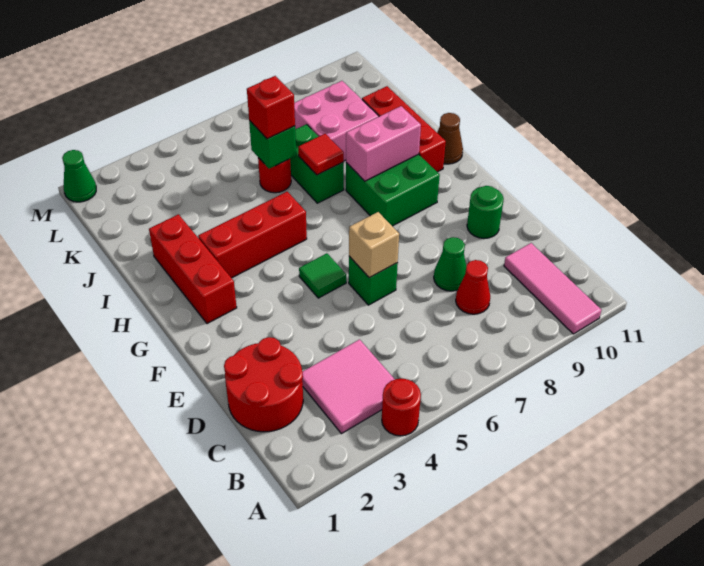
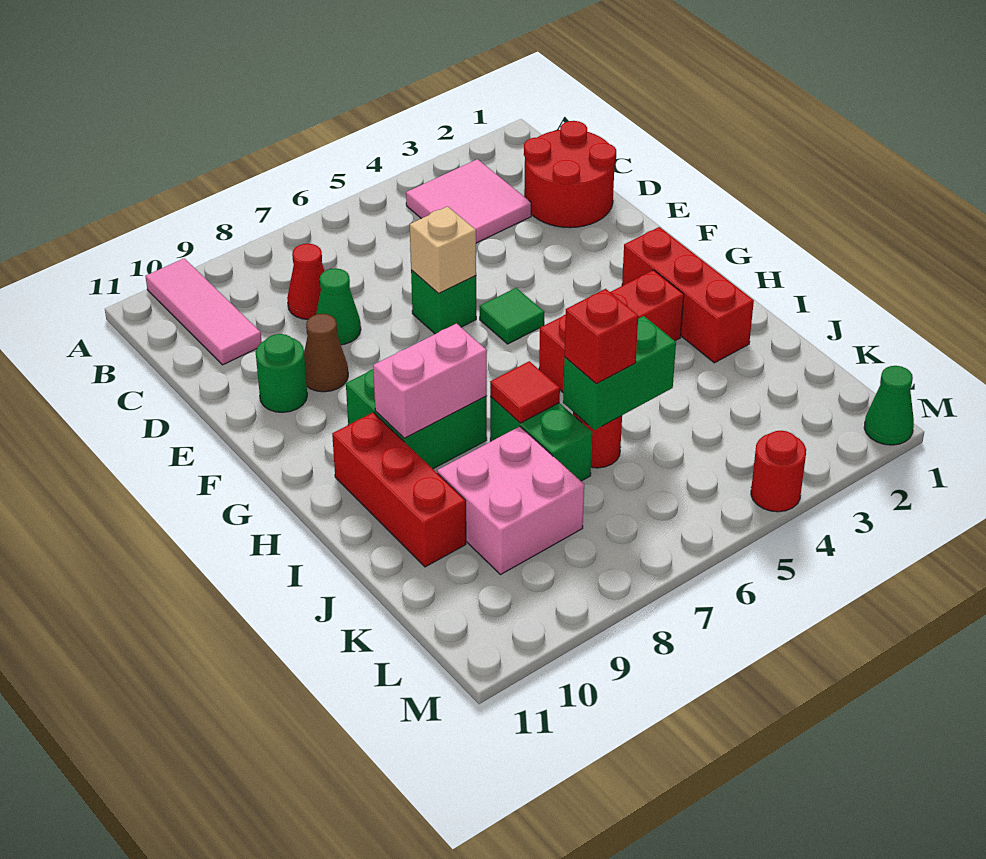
red round brick A4 level 1 -> red round brick M4 level 1
brown cone H11 level 1 -> brown cone E9 level 1
green brick J6 level 2 -> green brick J5:J6 level 2

